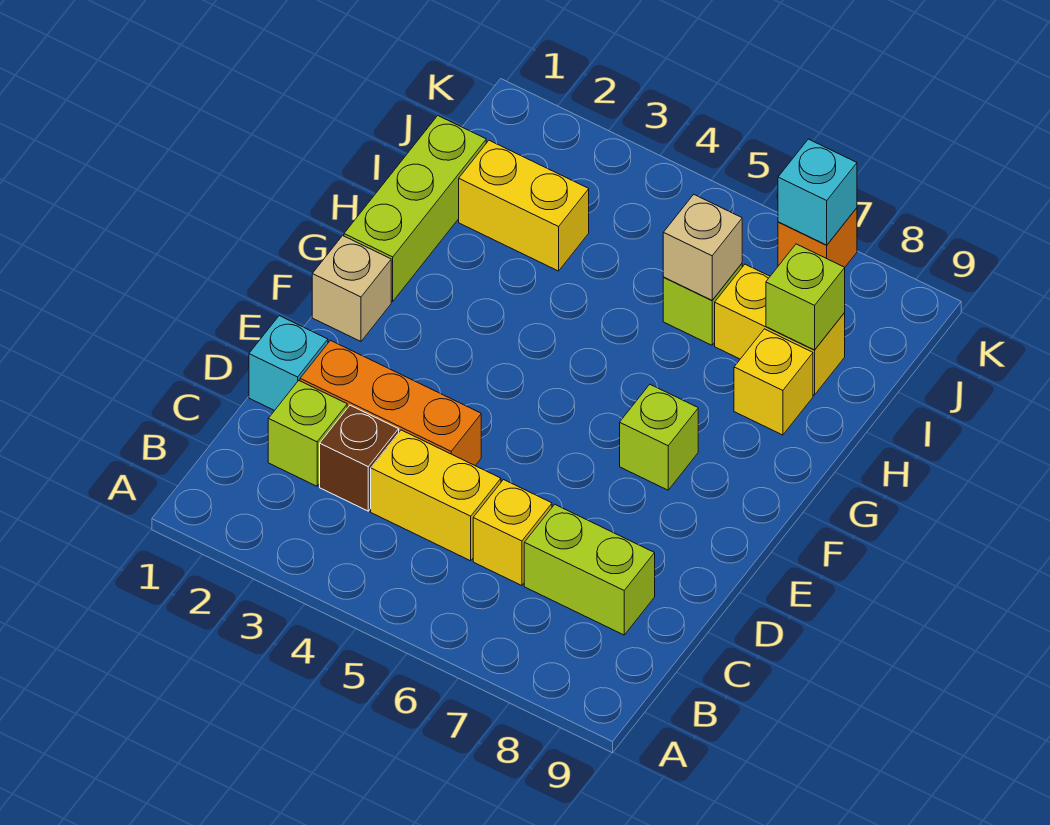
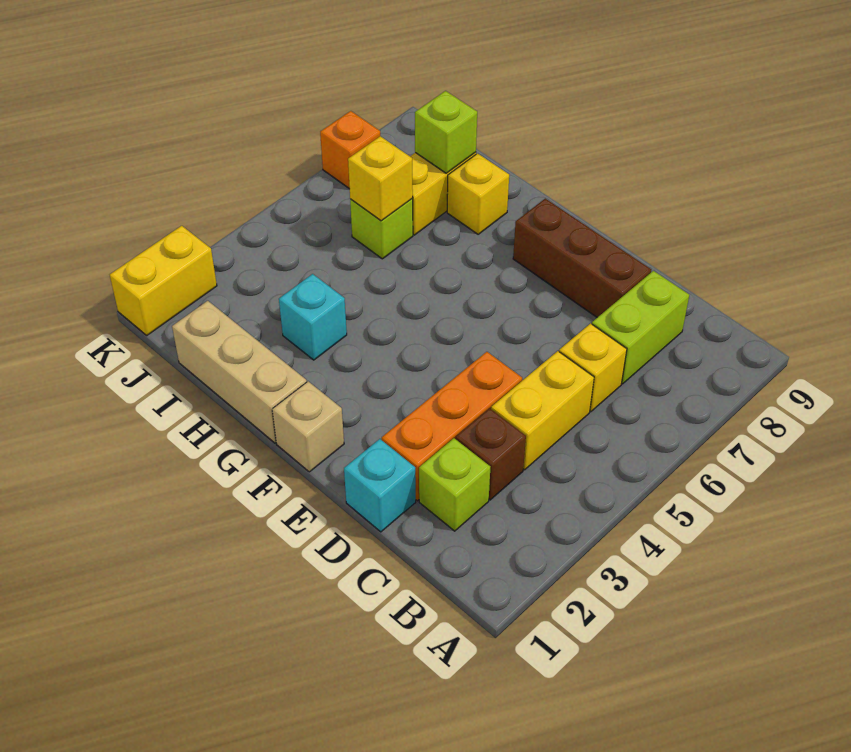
none -> brown brick D8:F8 level 1
lime brick F7 level 1 -> none
lime brick G1:I1 level 1 -> tan brick G1:I1 level 1
yellow brick I2:I3 level 1 -> yellow brick K1:K2 level 1
tan brick I6 level 2 -> yellow brick I6 level 2
cyan brick K7 level 2 -> cyan brick H3 level 1

